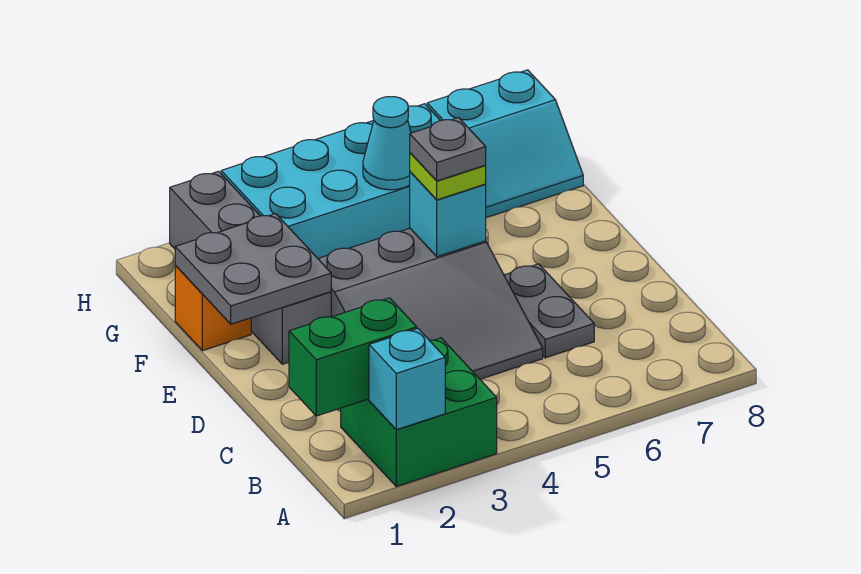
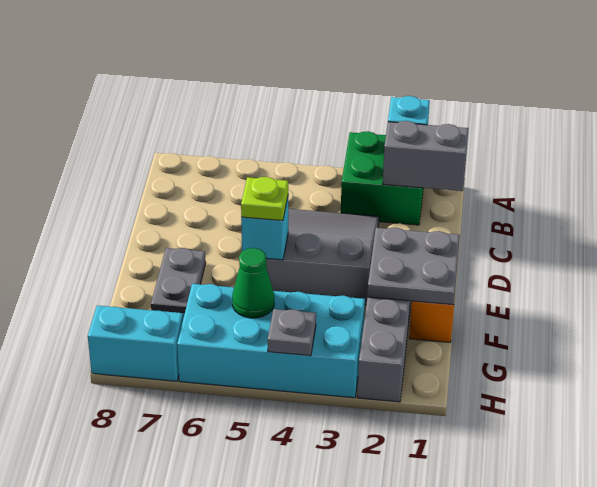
green brick B1:B2 level 2 -> grey brick B1:B2 level 2
grey plate C6:D6 level 1 -> grey plate E7:F7 level 1
grey plate E5 level 4 -> grey plate H4 level 2
cyan cone G5 level 2 -> green cone G5 level 2

